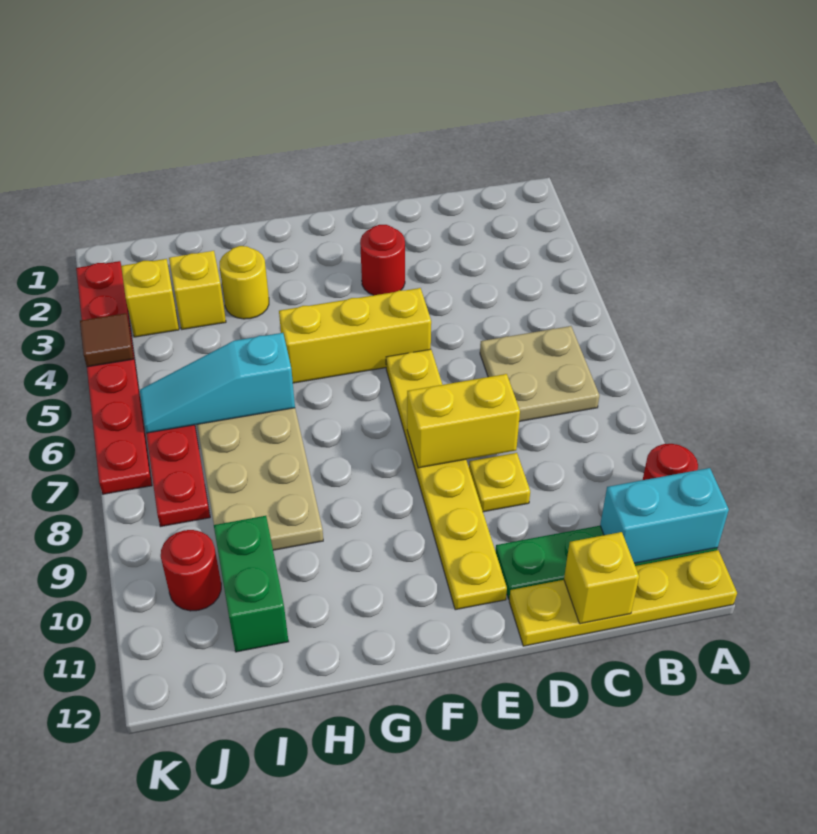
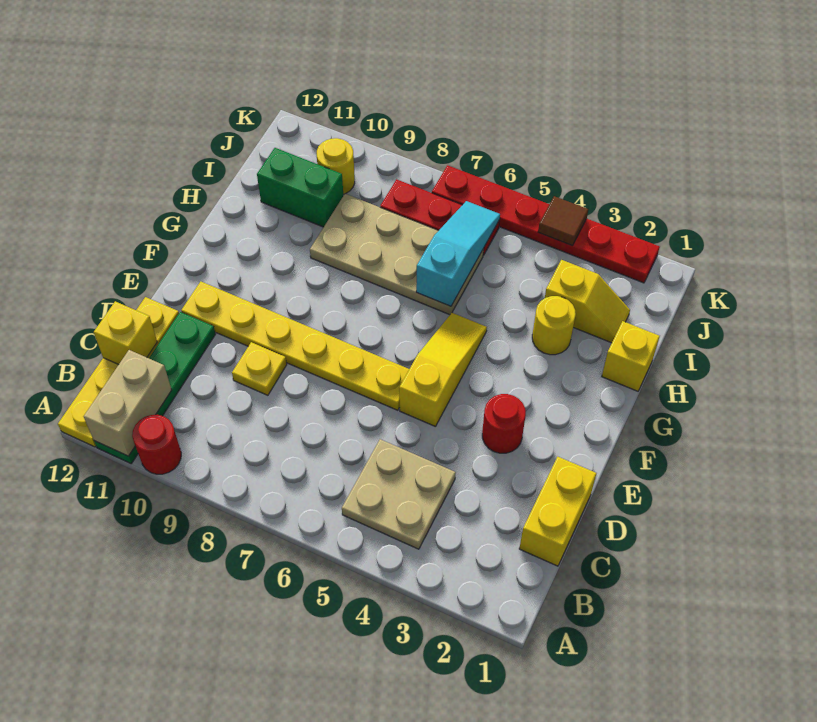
cyan brick A11:B11 level 2 -> tan brick A11:B11 level 2
tan plate B6:C7 level 1 -> tan plate B4:C5 level 1
yellow brick D8:E8 level 2 -> yellow brick C1:D1 level 1
yellow brick E5:G5 level 1 -> yellow slope E5:G5 level 1 top E
yellow brick J3 level 1 -> yellow brick H1 level 1
red round brick J10 level 1 -> yellow round brick J10 level 1

